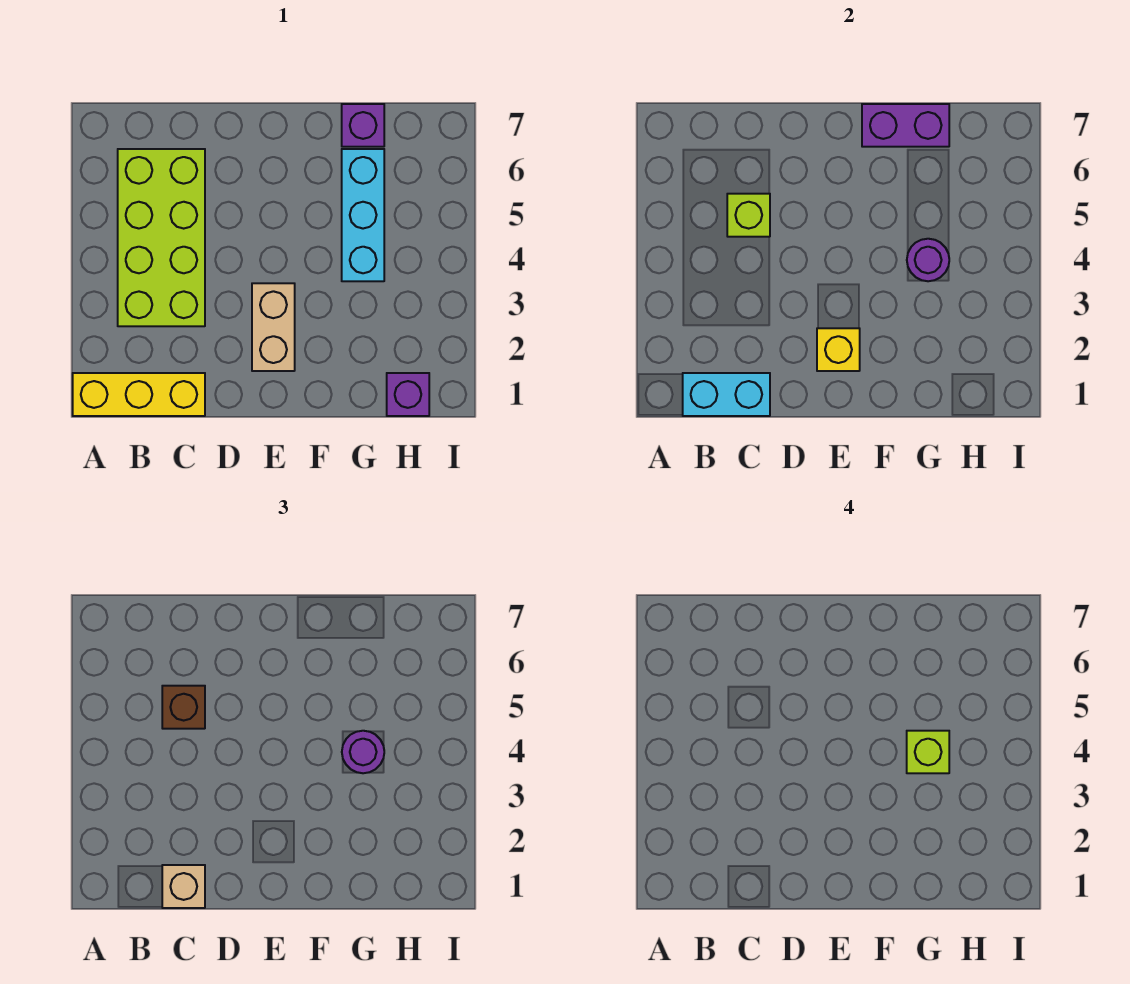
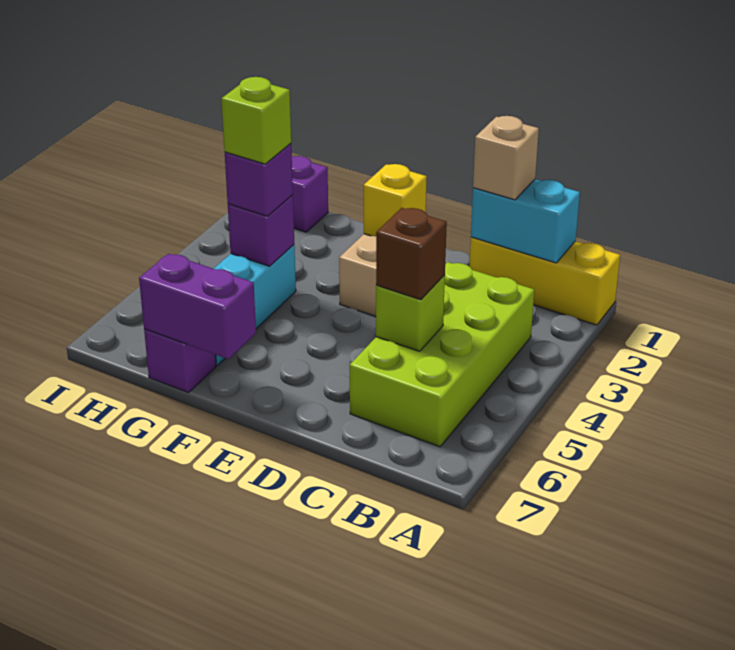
purple round brick G4 level 2 -> purple brick G4 level 2
purple round brick G4 level 3 -> purple brick G4 level 3

